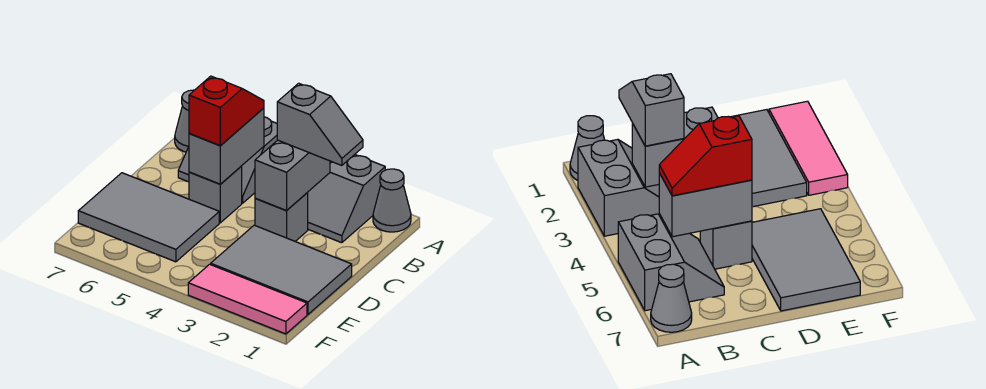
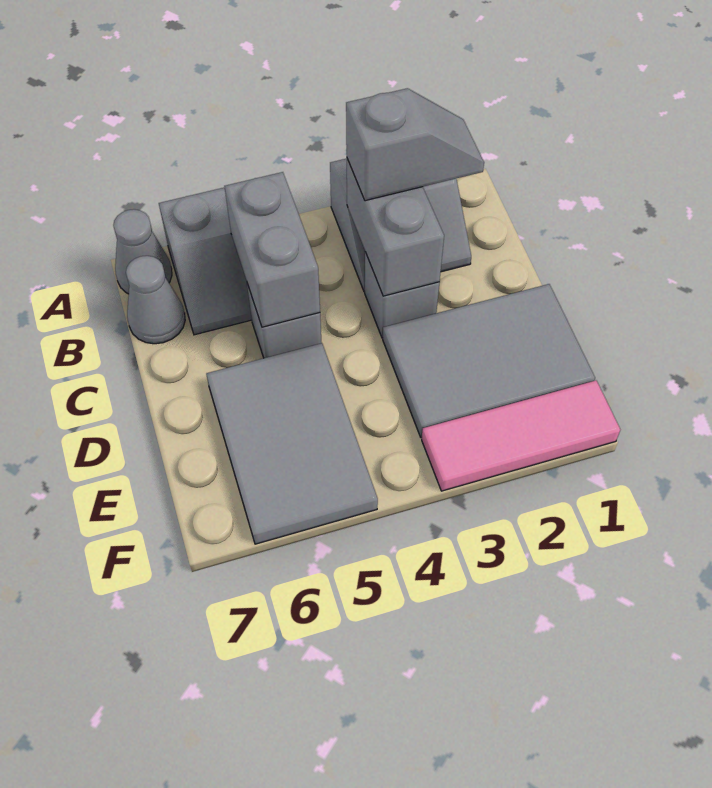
grey cone A1 level 1 -> grey cone B7 level 1
red slope B5:C5 level 3 top C -> none
grey tile D5:E7 level 1 -> grey tile D5:F6 level 1

